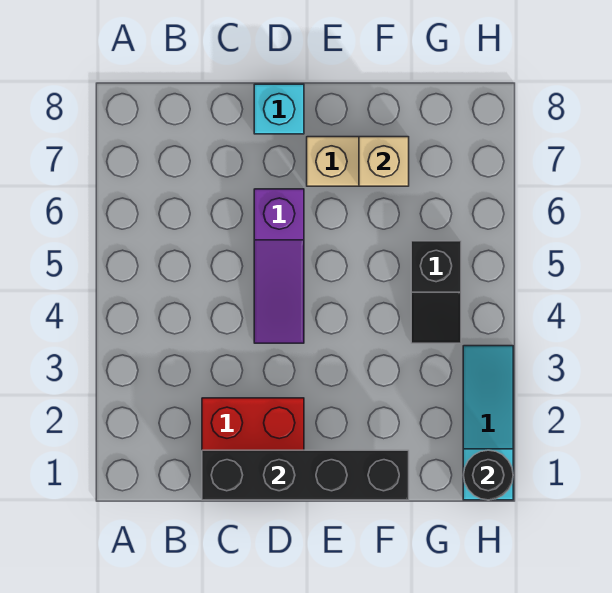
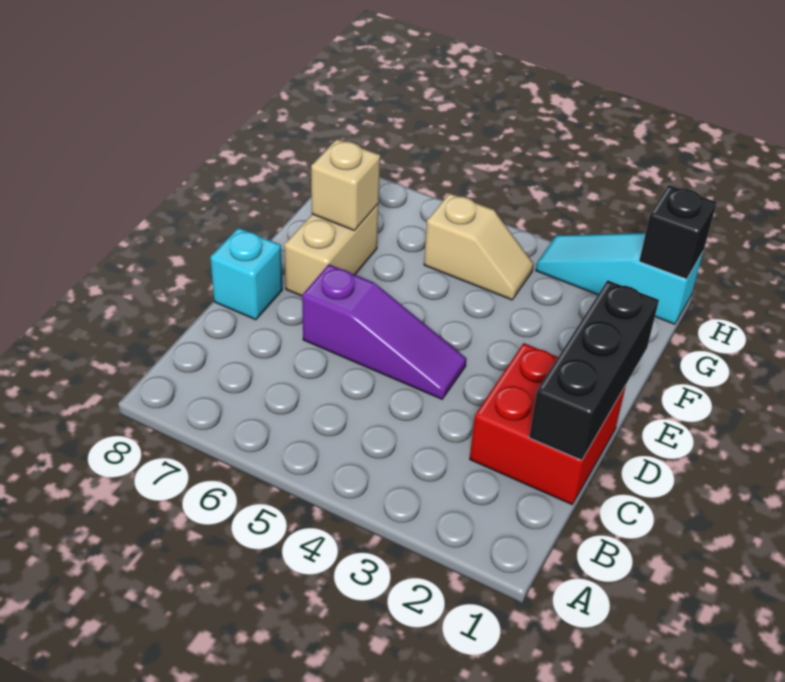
black brick C1:F1 level 2 -> black brick C1:E1 level 2
black slope G4:G5 level 1 top 5 -> tan slope G4:G5 level 1 top 5
black round brick H1 level 2 -> black brick H1 level 2

